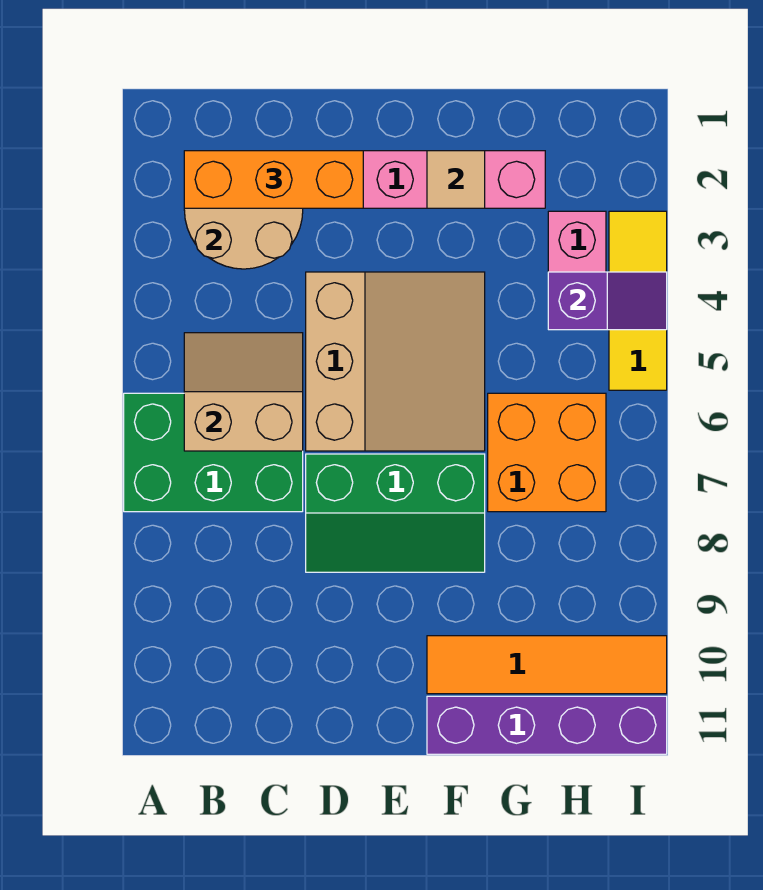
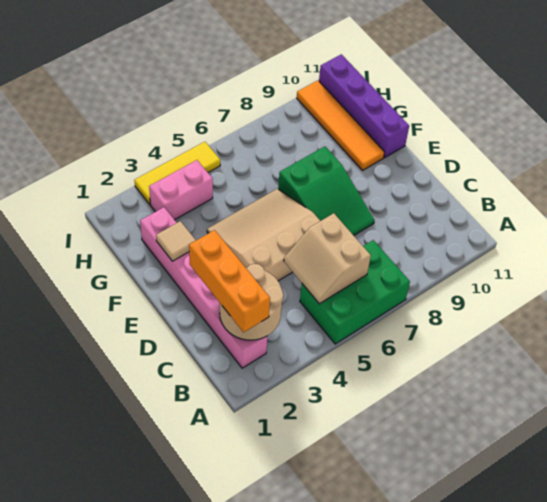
green brick A6:C7 level 1 -> green brick A5:B7 level 1
green slope D7:F8 level 1 top 7 -> green slope D7:F8 level 1 top F
orange brick G6:H7 level 1 -> none
purple slope H4:I4 level 2 top H -> none

